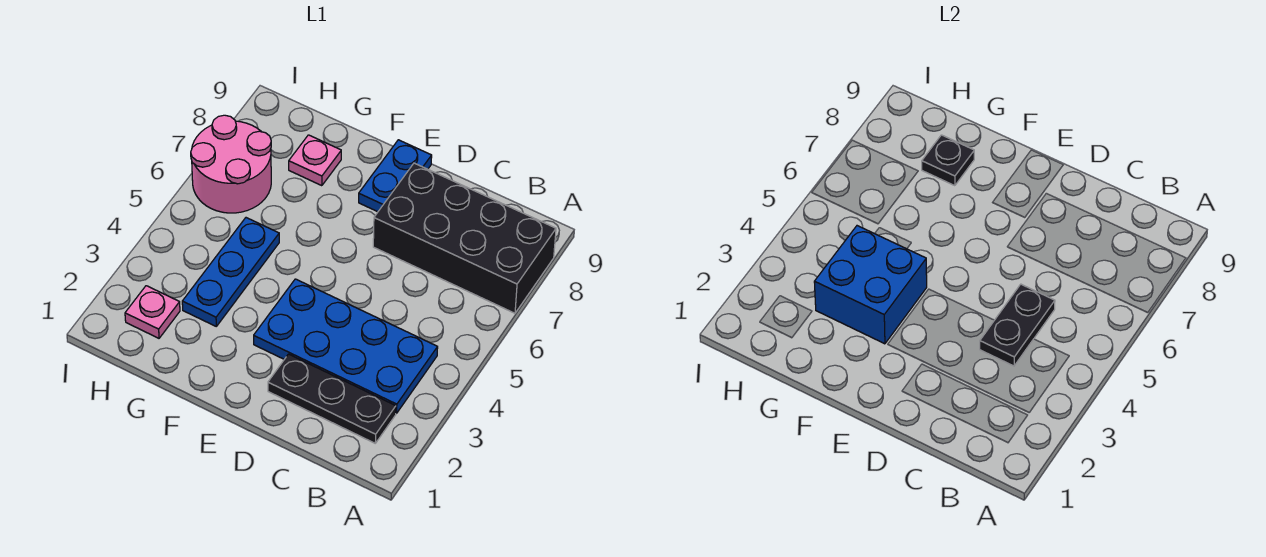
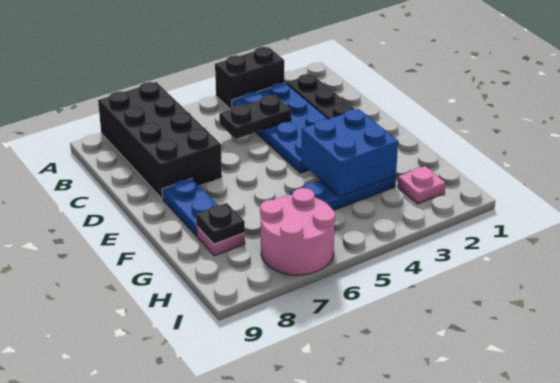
none -> black brick A3:A4 level 1
blue plate E8:E9 level 1 -> blue plate E8:F8 level 1

